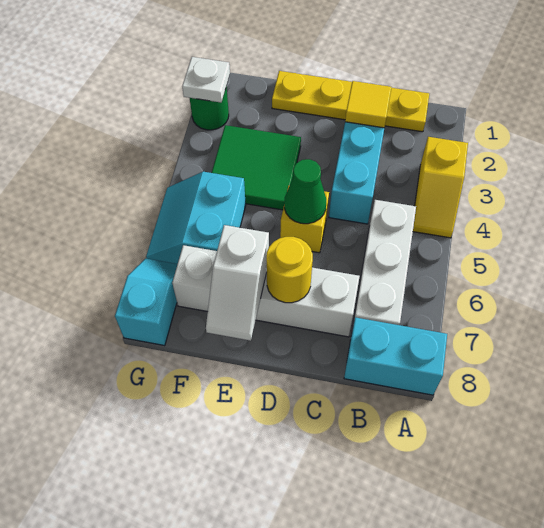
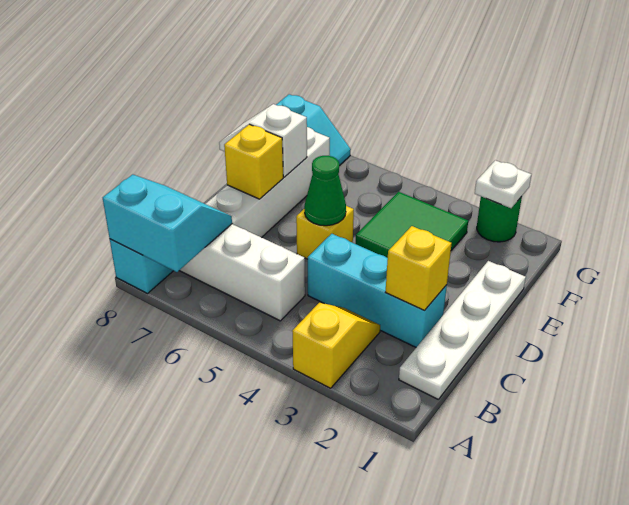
yellow slope A3:A4 level 1 top 3 -> yellow slope A3:B3 level 1 top A
yellow plate B1:E1 level 1 -> white plate B1:E1 level 1
yellow tile C2 level 2 -> yellow brick C2 level 2
yellow round brick D7 level 2 -> yellow brick D7 level 2
cyan slope F5:G6 level 1 top F -> cyan slope A7:B8 level 2 top A

